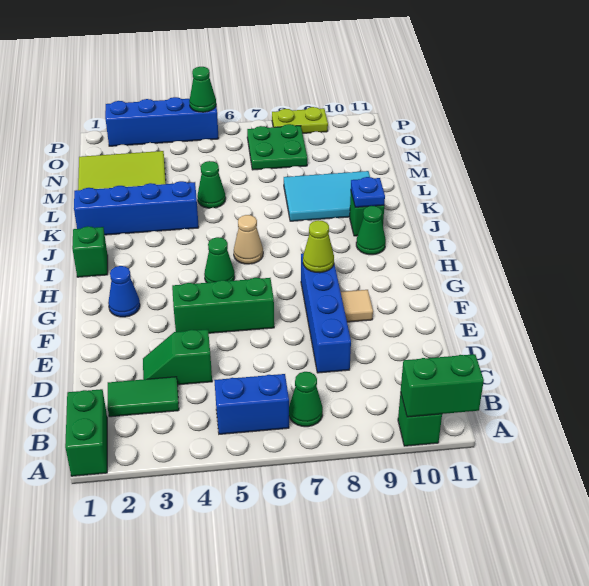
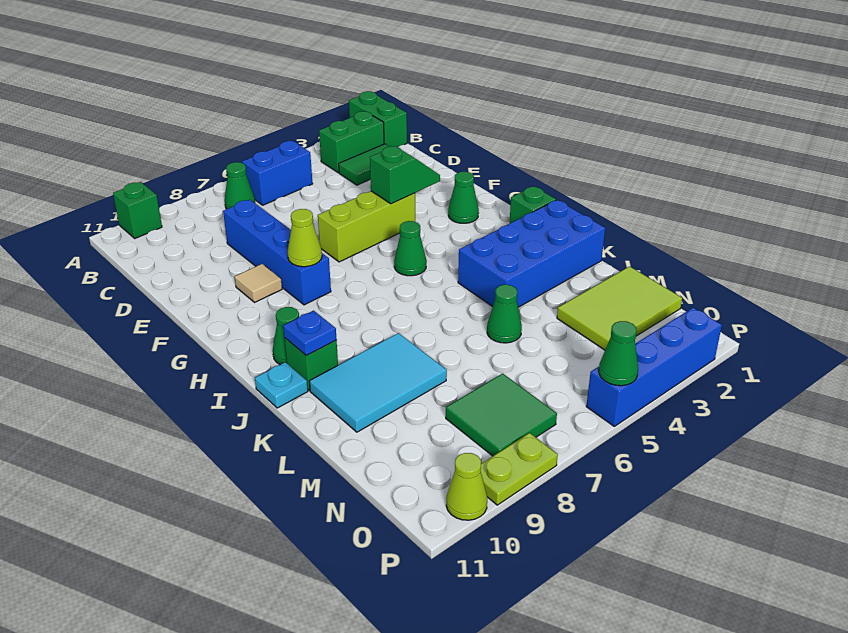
green brick A10:A11 level 2 -> green brick B2:B3 level 1
green slope D3:D4 level 1 top 4 -> green slope F3:F4 level 2 top 4
green brick F4:F6 level 1 -> lime brick F4:F6 level 1
blue cone G2 level 1 -> green cone G2 level 1
tan cone I6 level 1 -> none
none -> cyan plate J11 level 1
blue brick K1:K4 level 1 -> blue brick J1:K4 level 1
green plate N7:O8 level 1 -> green tile N7:O8 level 1
none -> lime cone P10 level 1

